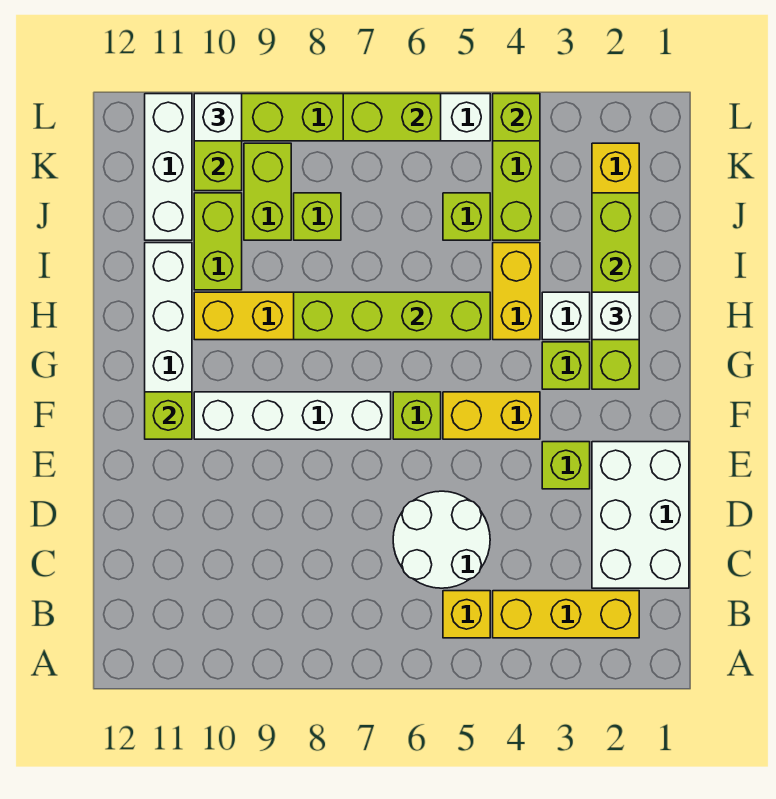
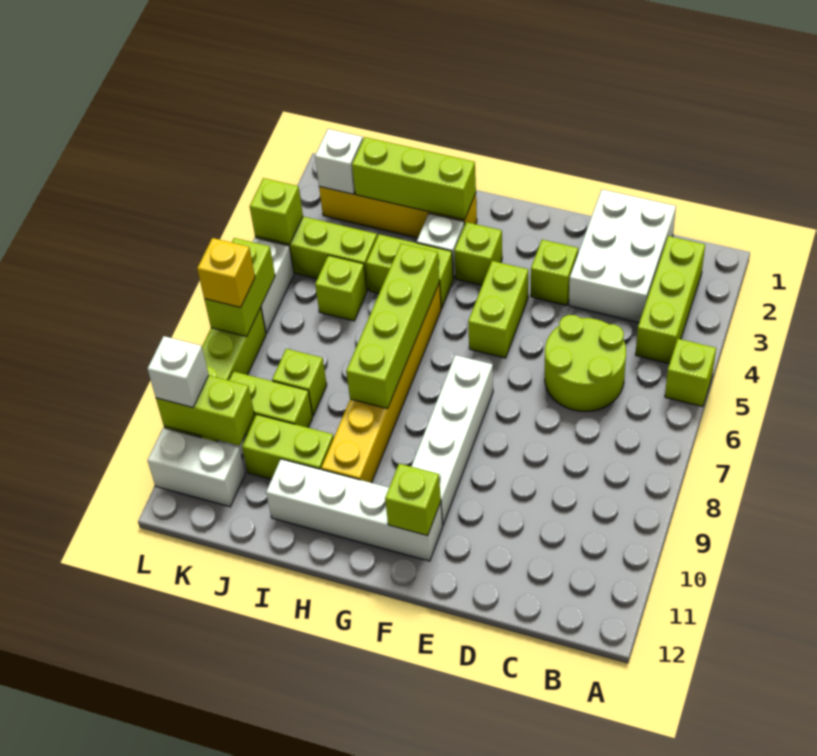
yellow brick B2:B4 level 1 -> lime brick B2:B4 level 1
yellow brick B5 level 1 -> yellow brick L7 level 3
white brick C1:E2 level 1 -> white brick C1:D3 level 1
white round brick C5:D6 level 1 -> lime round brick C5:D6 level 1
yellow brick F4:F5 level 1 -> lime brick F4:F5 level 1
lime brick F6 level 1 -> lime brick A5 level 1
lime brick G2:J2 level 2 -> lime brick H2:J2 level 2
white brick H2 level 3 -> white brick K2 level 2
yellow brick H4:I4 level 1 -> lime brick H4:I4 level 1
white brick J11:L11 level 1 -> white brick K11:L11 level 1

